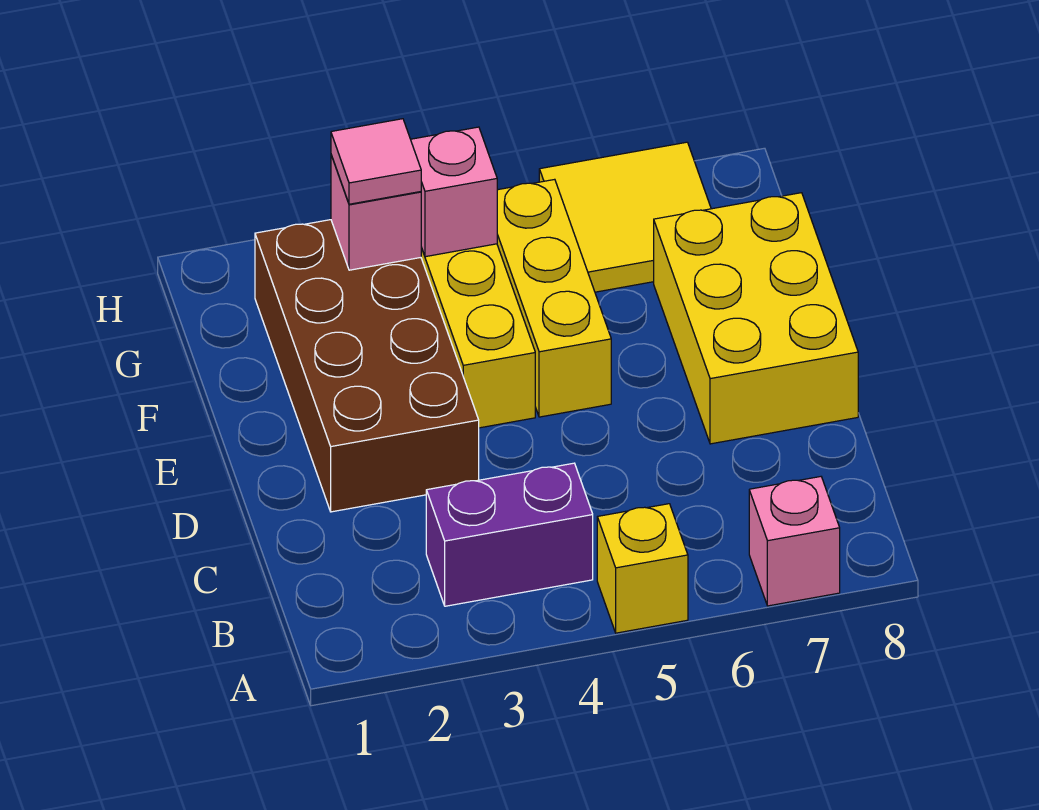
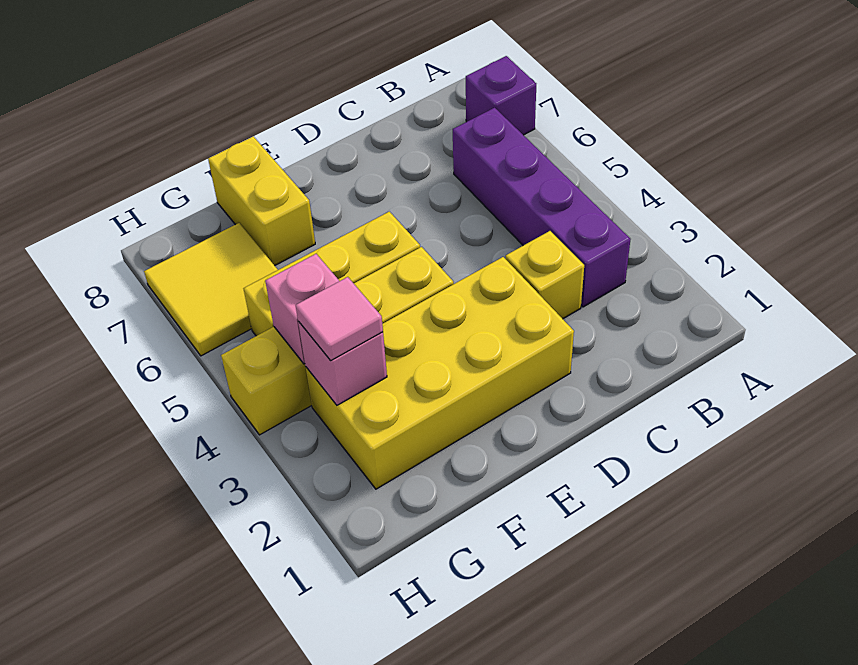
yellow brick A5 level 1 -> yellow brick C3 level 1
pink brick A7 level 1 -> purple brick A7 level 1
purple brick B3:B4 level 1 -> purple brick B3:B6 level 1
brown brick D2:G3 level 1 -> yellow brick D2:G3 level 1
yellow brick D7:F8 level 1 -> yellow brick F7:F8 level 1

